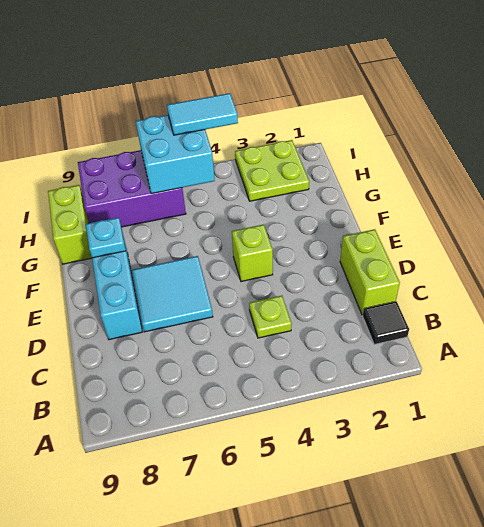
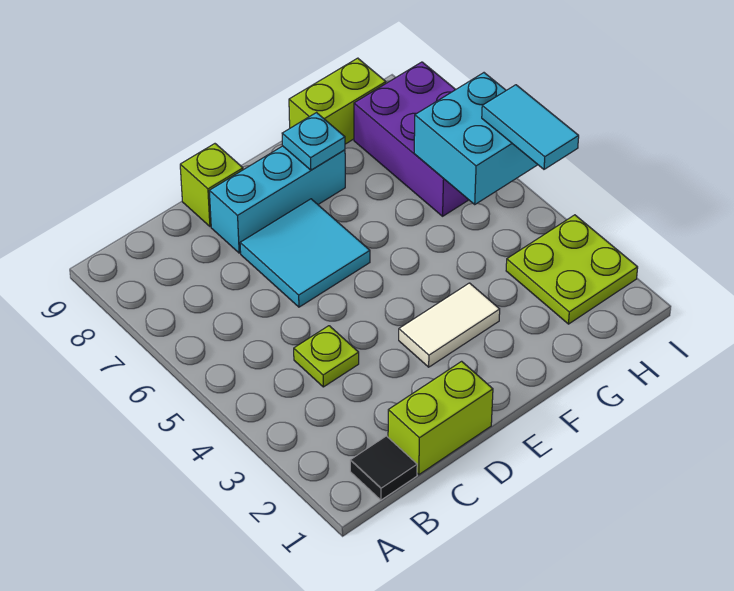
none -> white tile E3:F3 level 1
lime brick E4 level 1 -> lime brick D9 level 1

